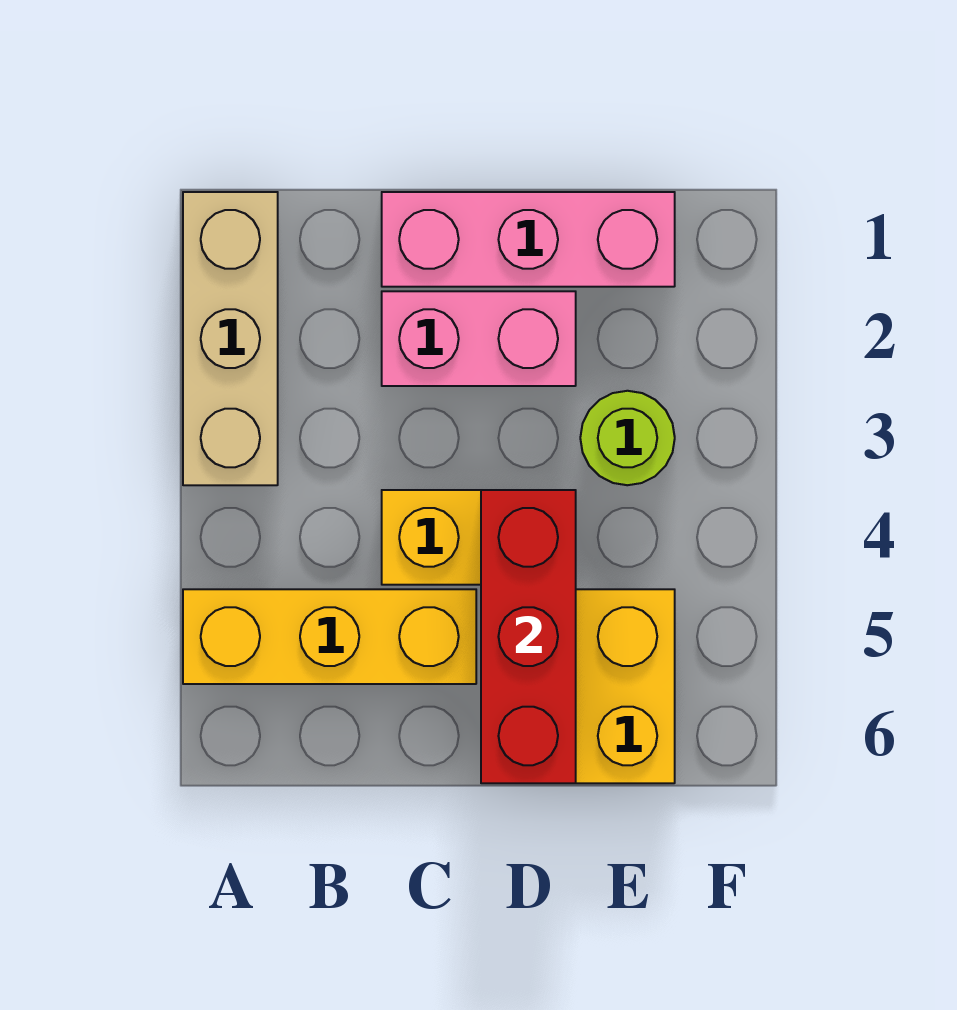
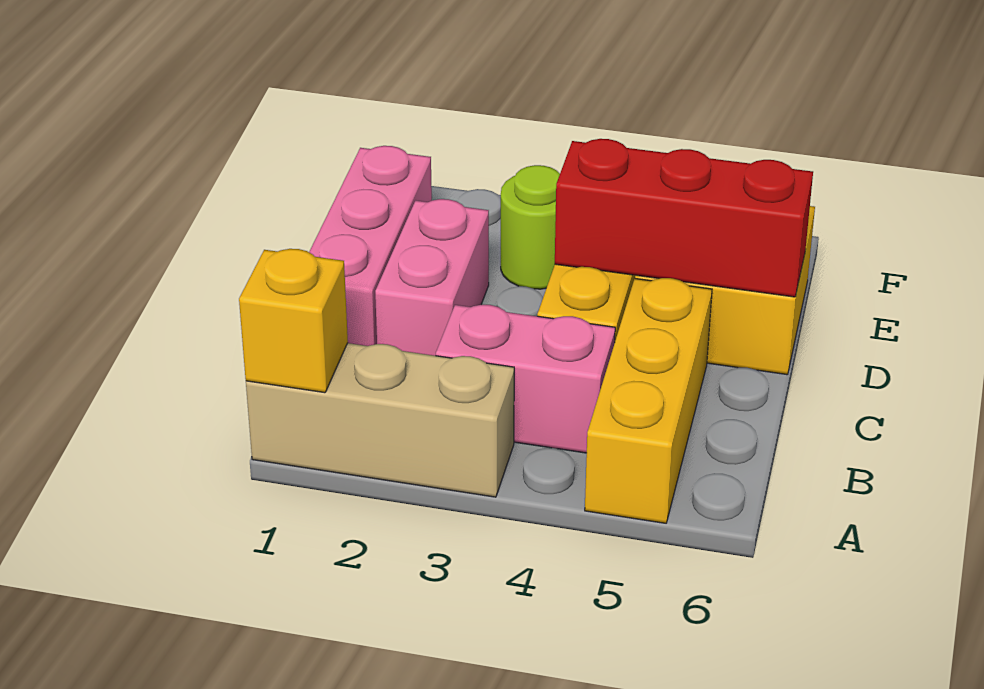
none -> yellow brick A1 level 2
none -> pink brick B3:B4 level 1

